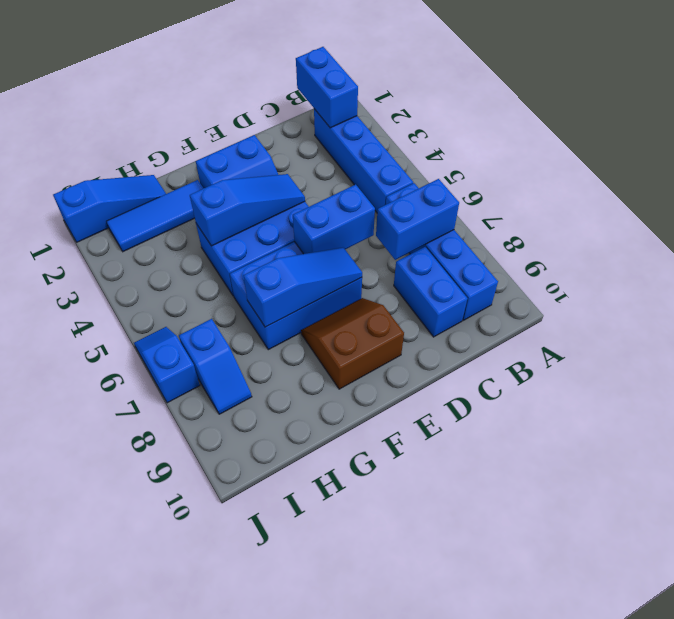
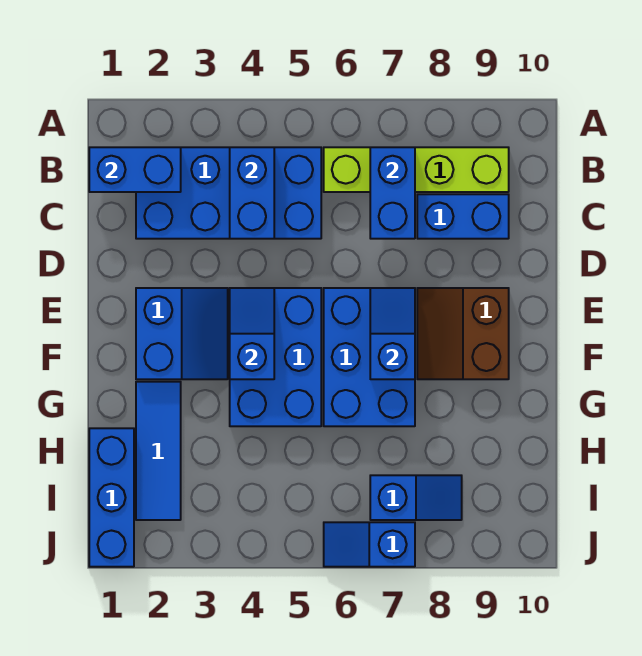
blue brick B2:B5 level 1 -> blue brick B2:C5 level 1
blue brick B6:B9 level 1 -> lime brick B6:B9 level 1
blue brick D6:E6 level 2 -> blue brick B4:C4 level 2
blue slope E4:G4 level 2 top G -> blue slope E4:F4 level 2 top F
blue slope E7:G7 level 2 top G -> blue slope E7:F7 level 2 top F
blue slope H1:J1 level 1 top J -> blue brick H1:J1 level 1

